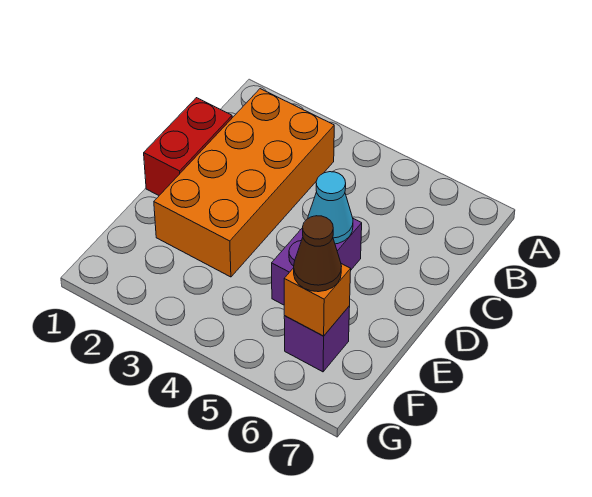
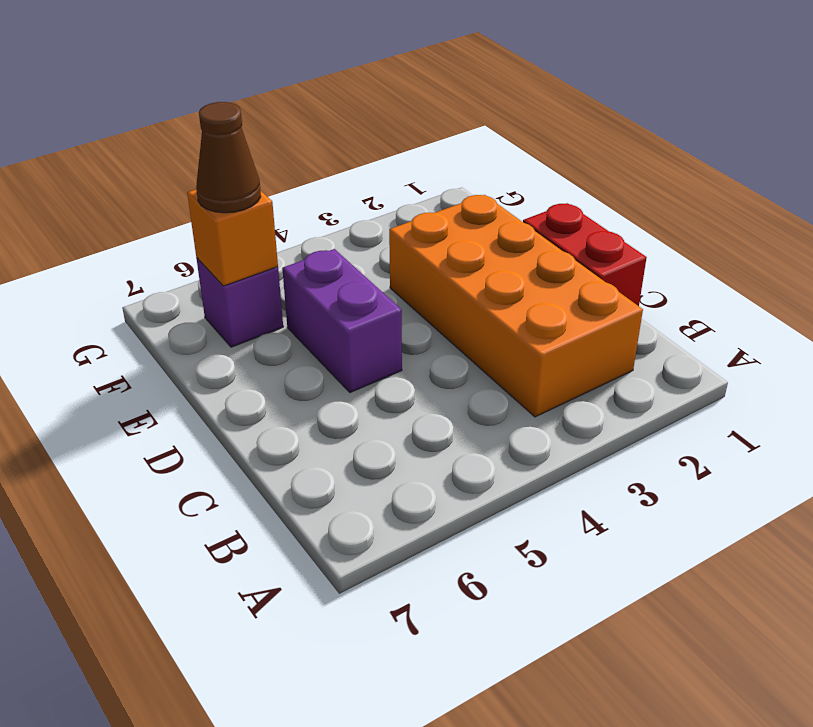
cyan cone D5 level 2 -> none

